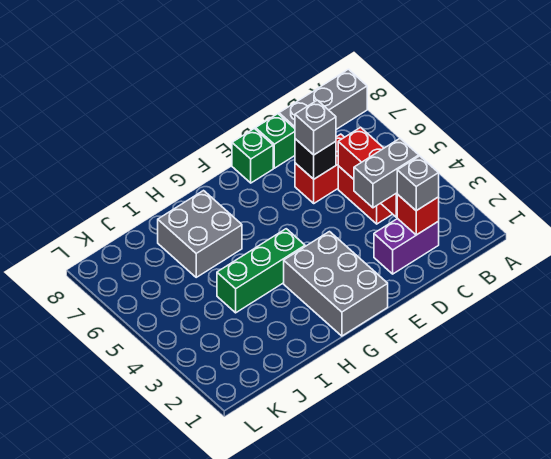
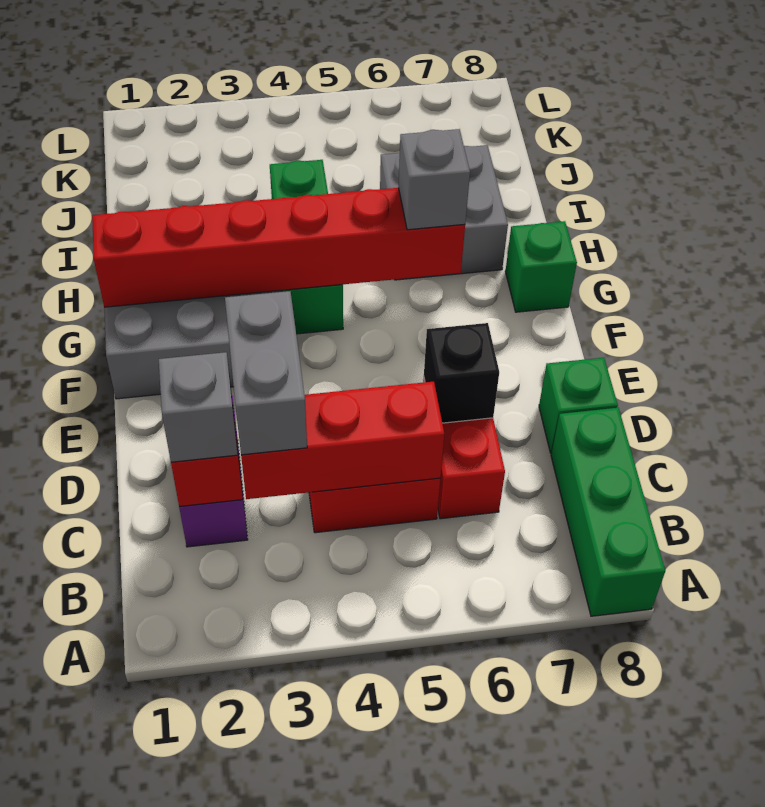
grey brick A8:C8 level 1 -> green brick A8:C8 level 1
grey brick D6 level 3 -> grey brick G6 level 3
green brick E8 level 1 -> green brick G8 level 1
none -> red brick G1:G6 level 2

